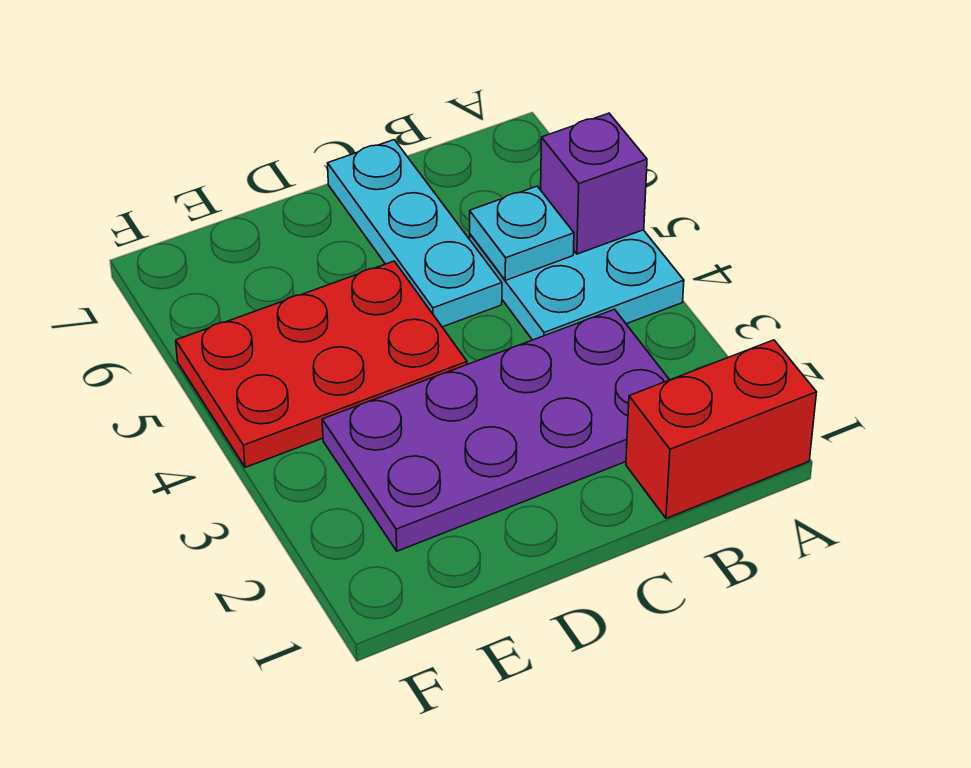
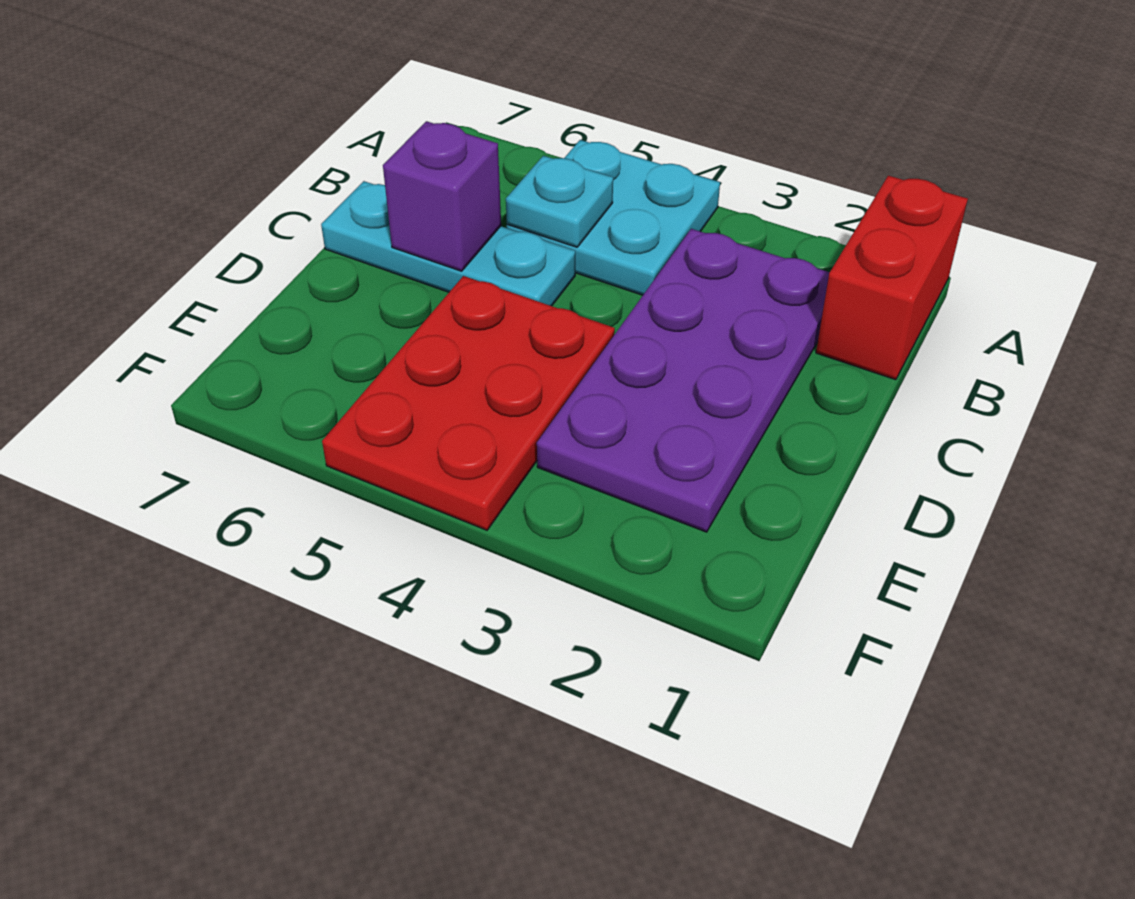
purple brick A5 level 2 -> purple brick C6 level 2

